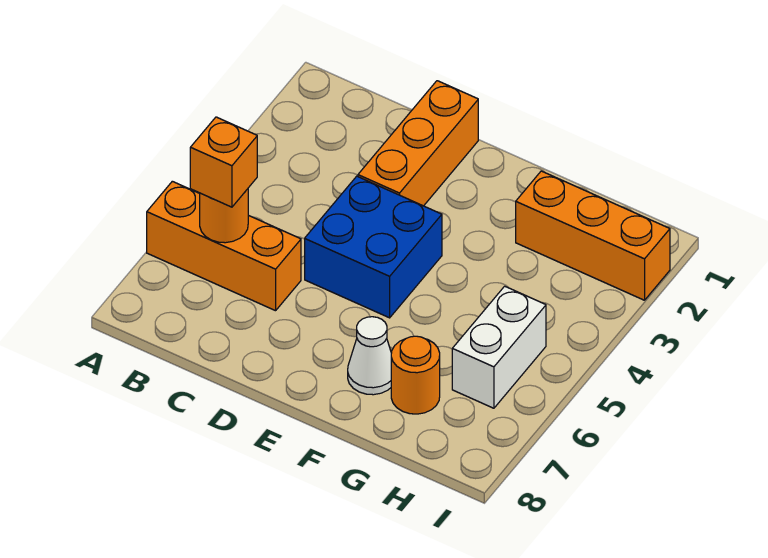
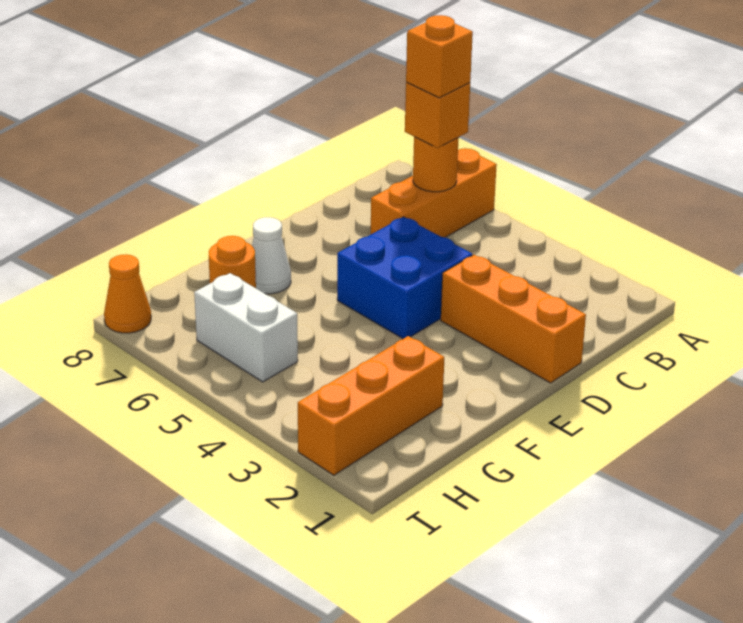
none -> orange brick B6 level 4
none -> orange cone I8 level 1

